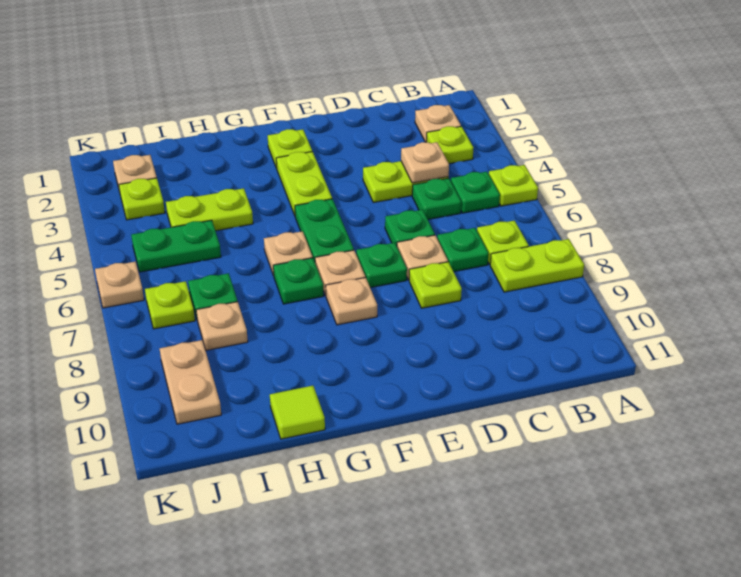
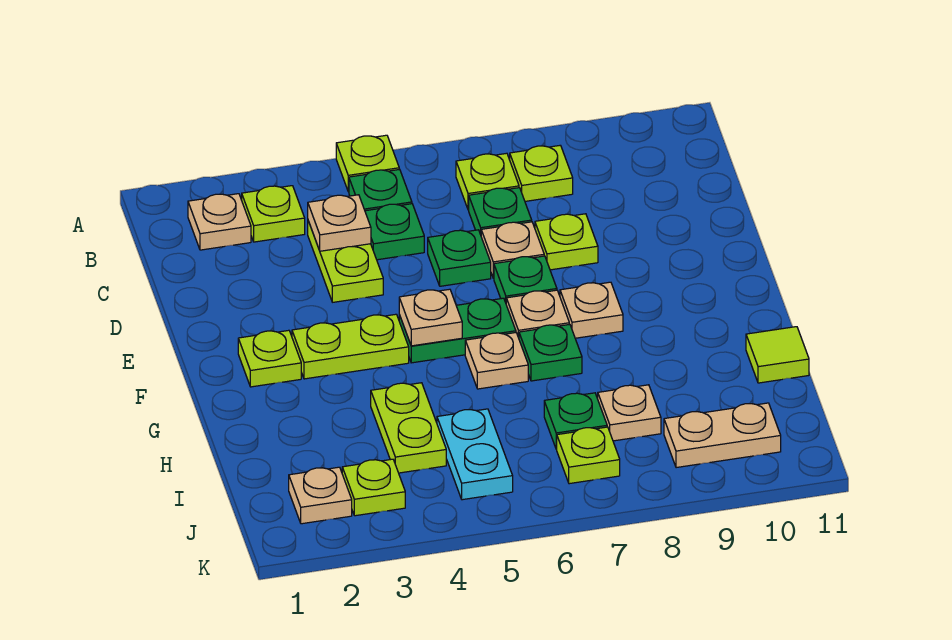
lime plate A8:B8 level 1 -> lime plate B8 level 1
green plate I5:J5 level 1 -> cyan plate I5:J5 level 1
tan plate K6 level 1 -> tan plate F5 level 2

